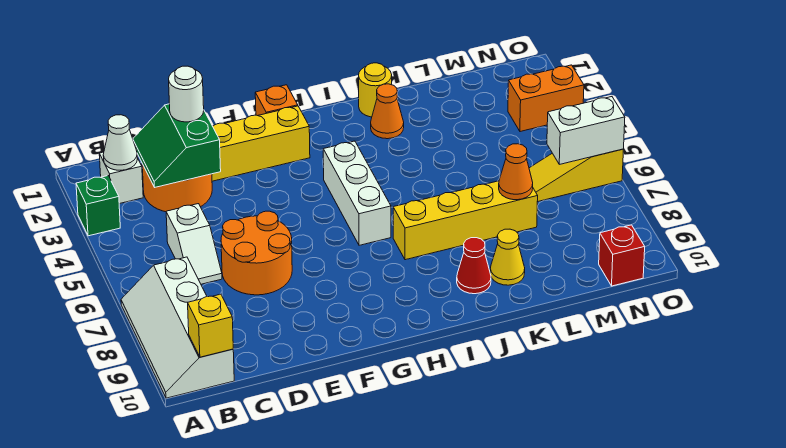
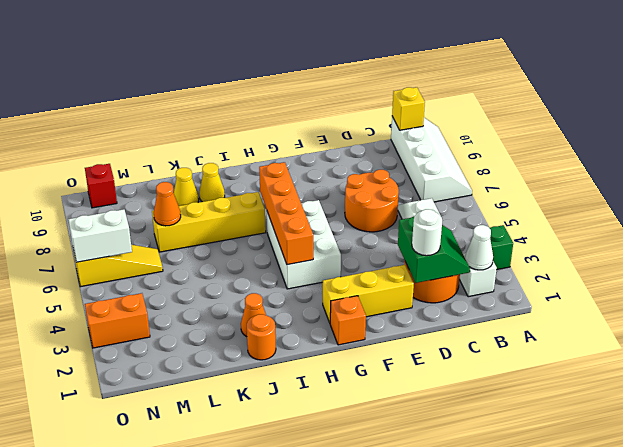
white brick H4:H6 level 1 -> white brick G4:H6 level 1
none -> orange brick H4:H7 level 2
yellow round brick J1 level 1 -> orange round brick J1 level 1
red cone J9 level 1 -> yellow cone J9 level 1

